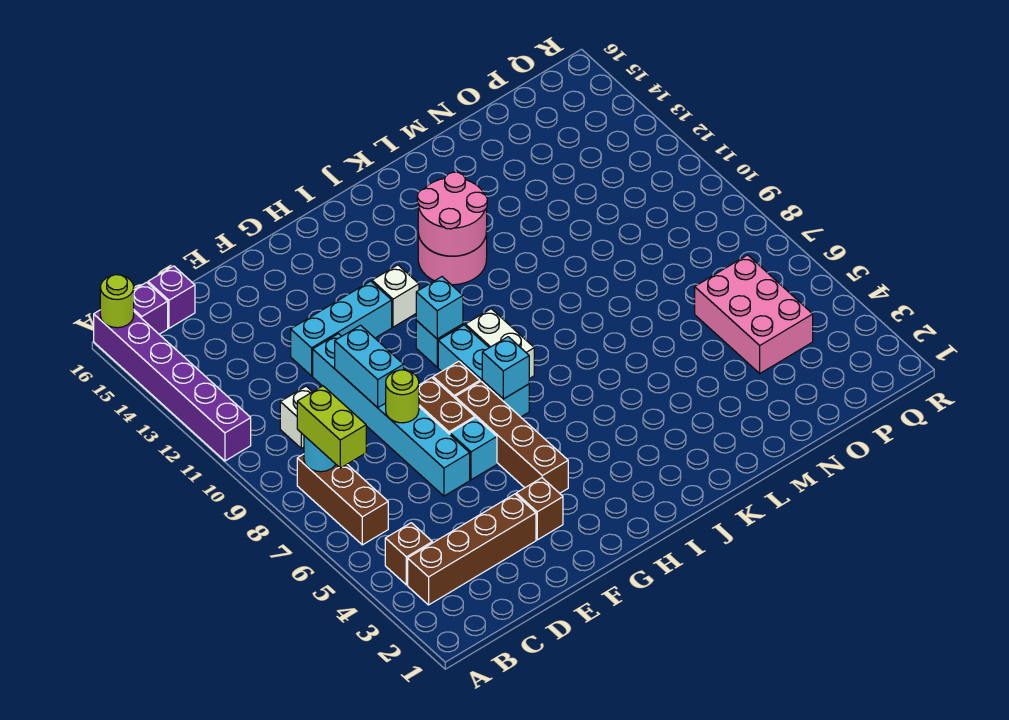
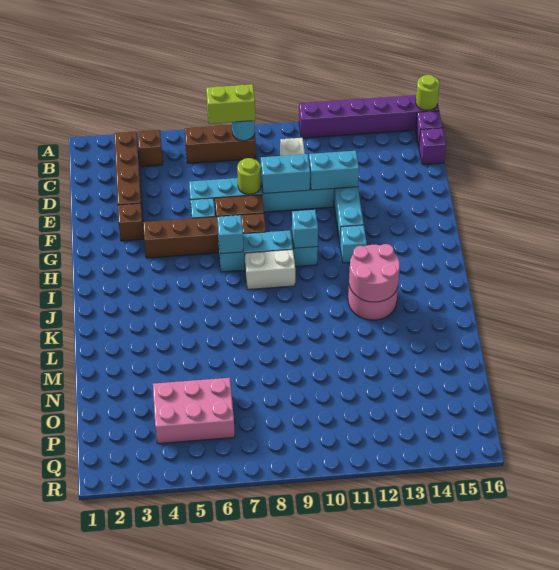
none -> cyan brick E11:E12 level 2
white brick H12 level 1 -> cyan brick H12 level 1

